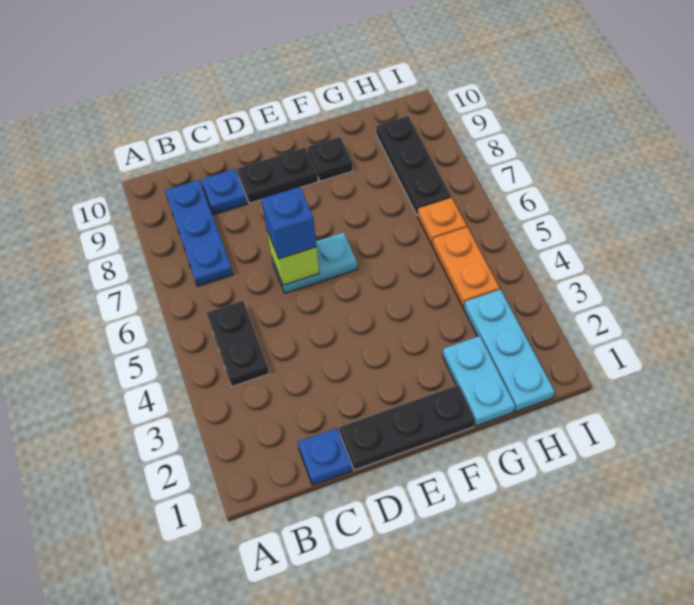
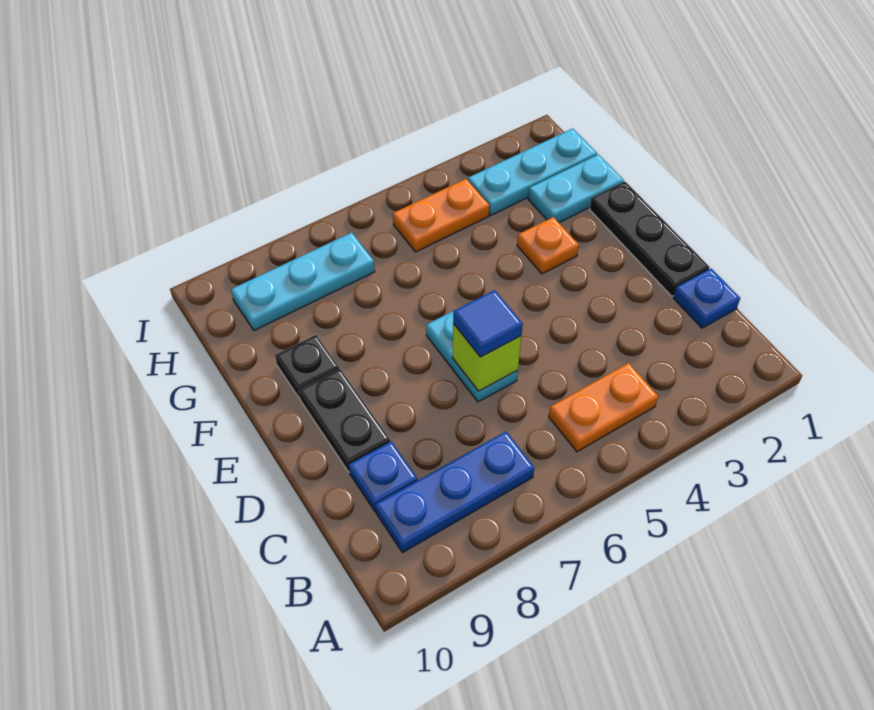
black plate B4:B5 level 1 -> orange plate B4:B5 level 1
blue brick D6 level 3 -> blue tile D6 level 3
orange plate H6 level 1 -> orange plate F3 level 1
black plate H7:H9 level 1 -> cyan plate H7:H9 level 1

